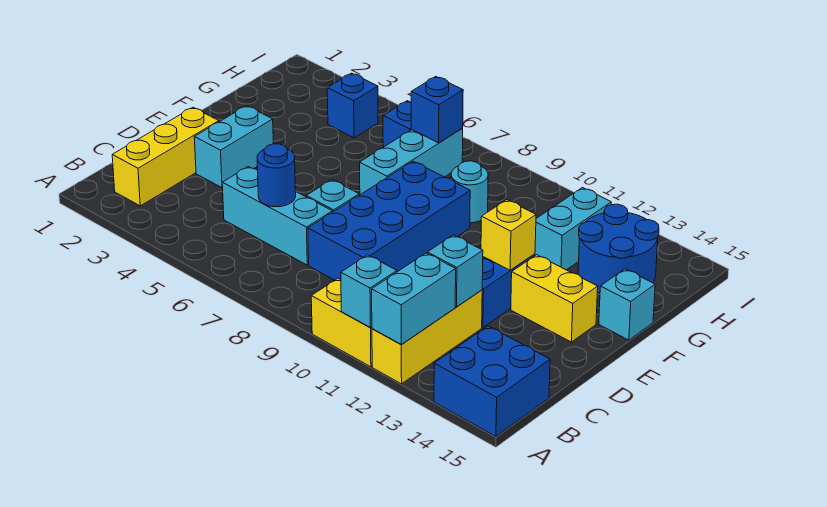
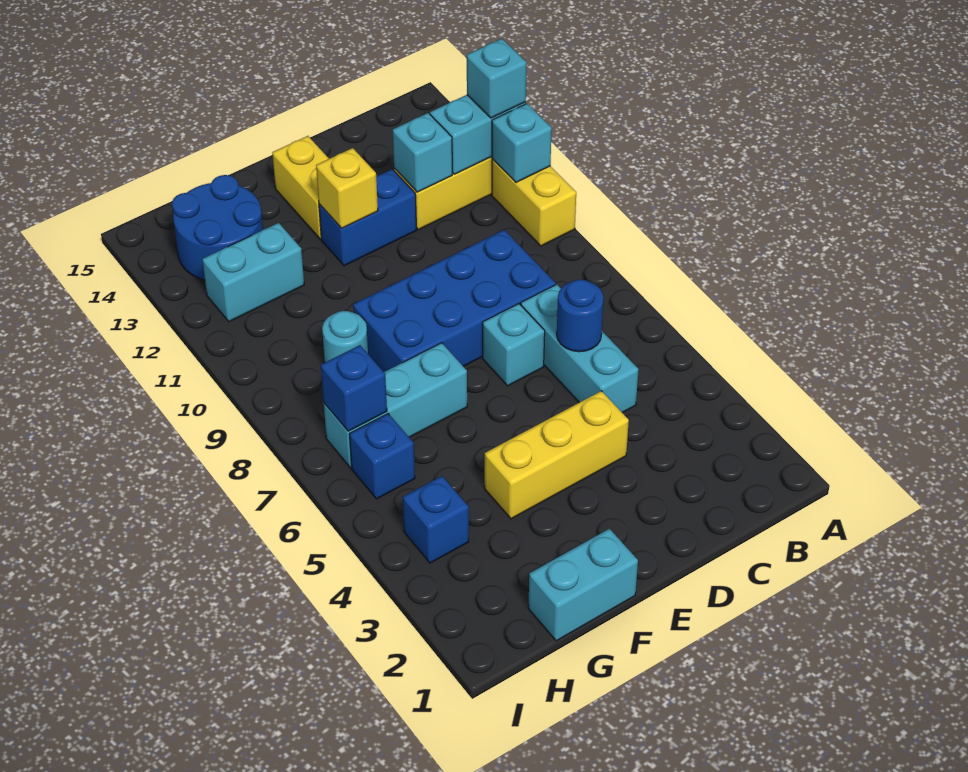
blue brick A14:B15 level 1 -> none
yellow brick B2:D2 level 1 -> yellow brick D4:F4 level 1
cyan brick D3:E3 level 1 -> cyan brick F1:G1 level 1
cyan brick F15 level 1 -> cyan brick A12 level 3

